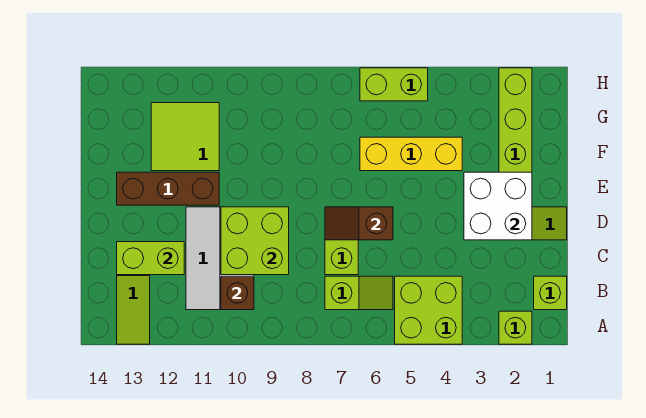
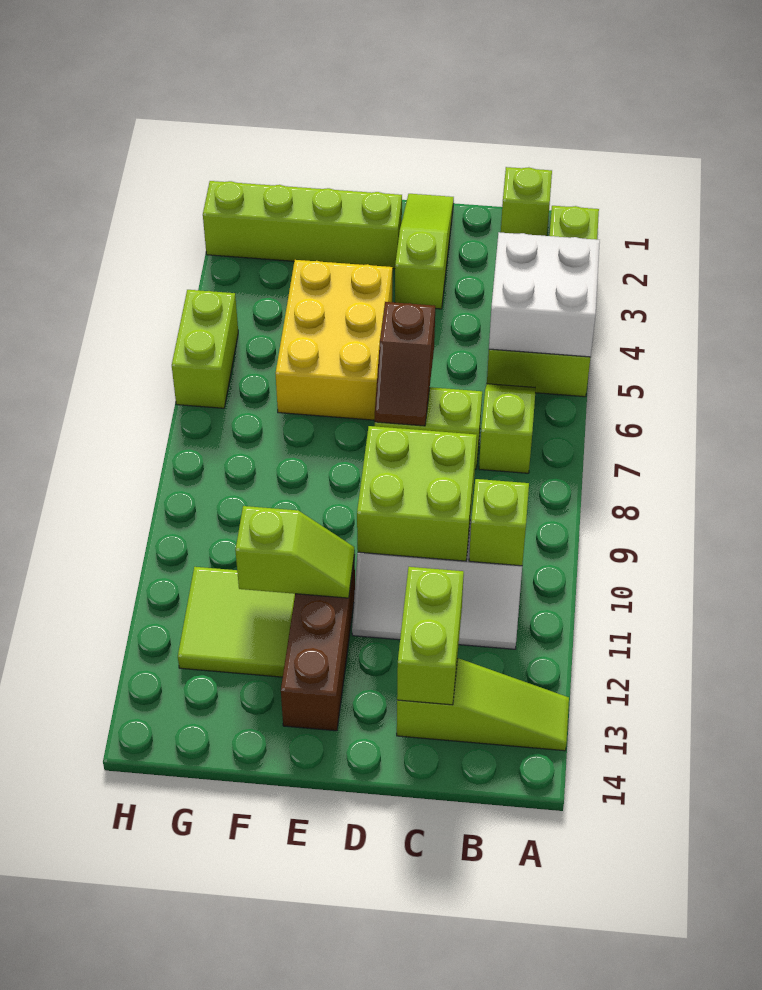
brown brick B10 level 2 -> lime brick B10 level 2
white brick D2:E3 level 2 -> white brick A4:B5 level 2
none -> lime slope E11:F11 level 2 top F
yellow brick F4:F6 level 1 -> yellow brick E4:F6 level 1

